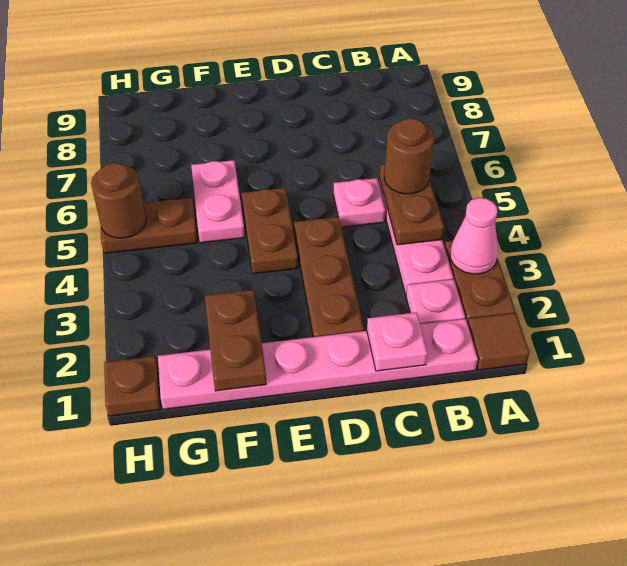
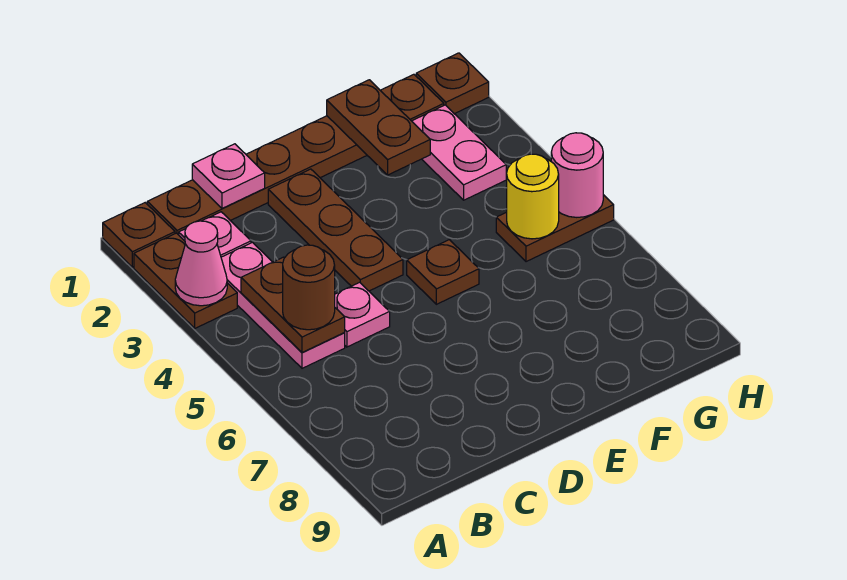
brown tile A1 level 1 -> brown plate A1 level 1
pink plate B1:G1 level 1 -> brown plate B1:G1 level 1
brown plate E4:E5 level 1 -> brown plate E5 level 1
pink plate F5:F6 level 1 -> pink plate G2:G3 level 1
none -> yellow round brick G5 level 2
brown round brick H5 level 2 -> pink round brick H5 level 2

